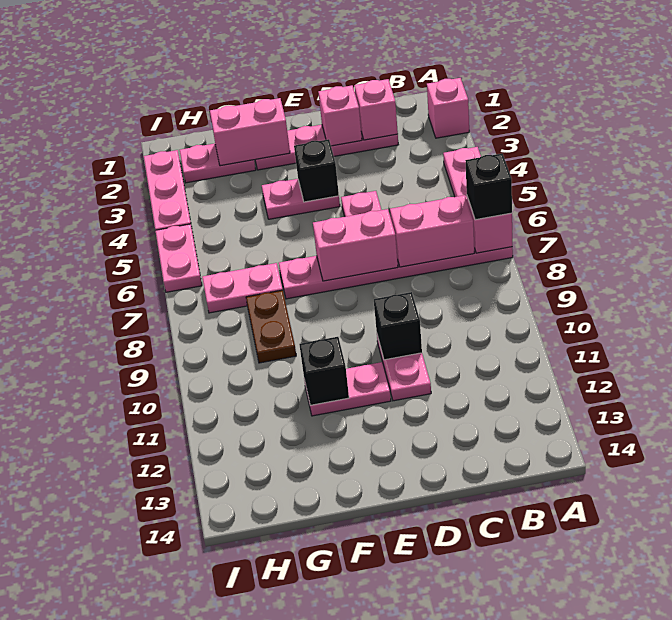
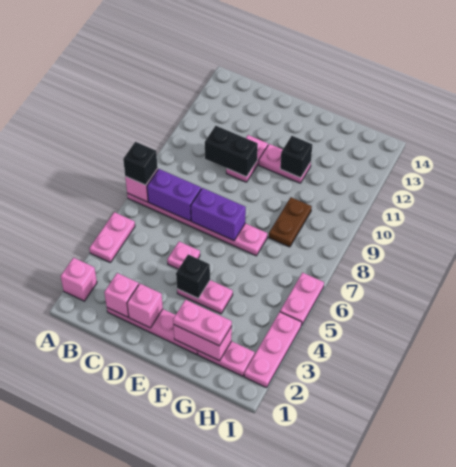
pink brick B7:C7 level 2 -> purple brick B7:C7 level 2
pink brick D7:E7 level 2 -> purple brick D7:E7 level 2
black brick D10 level 2 -> black brick C10:D10 level 2
pink plate G7:H7 level 1 -> pink plate F2:G2 level 3

